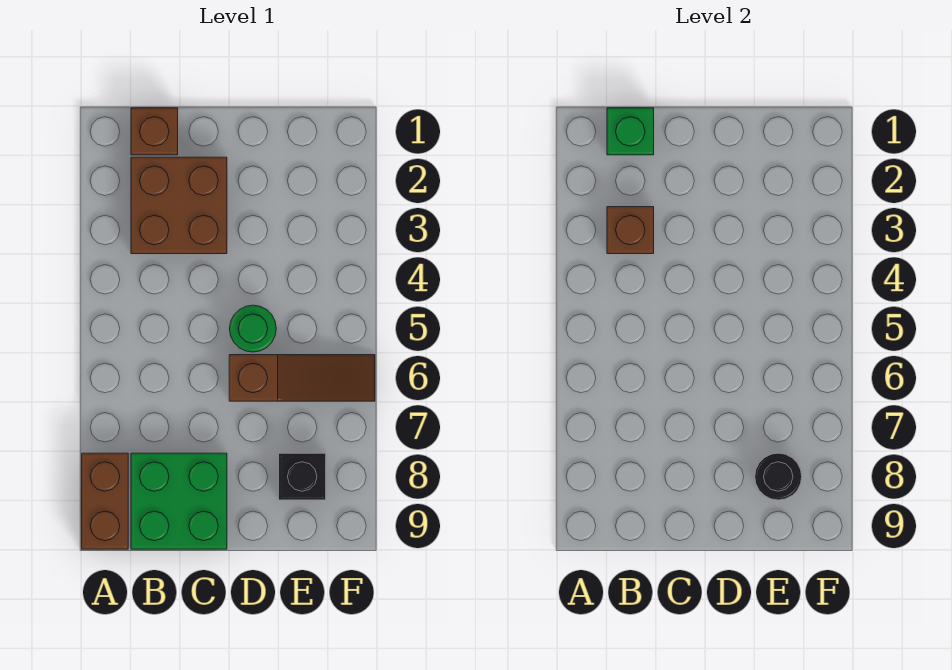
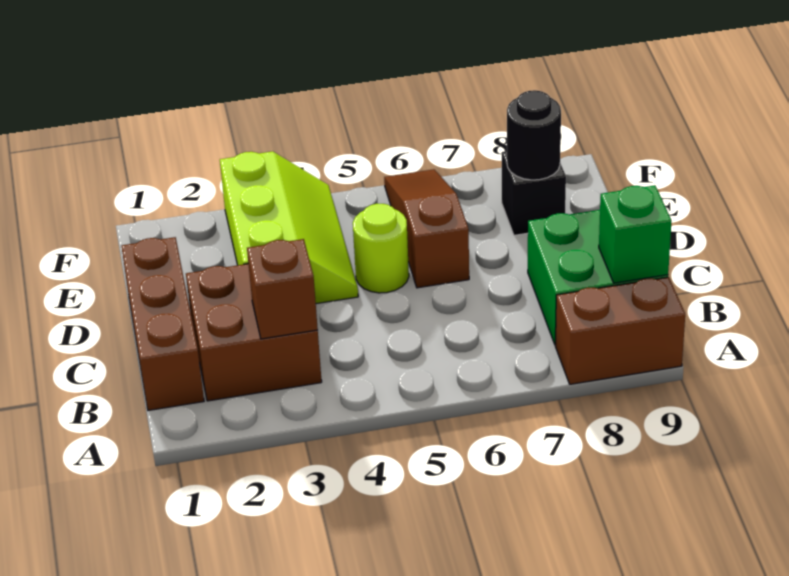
brown brick B1 level 1 -> brown brick B1:D1 level 1
green brick B1 level 2 -> green brick B9 level 2
none -> lime slope D3:F4 level 1 top 3
green round brick D5 level 1 -> lime round brick D5 level 1

